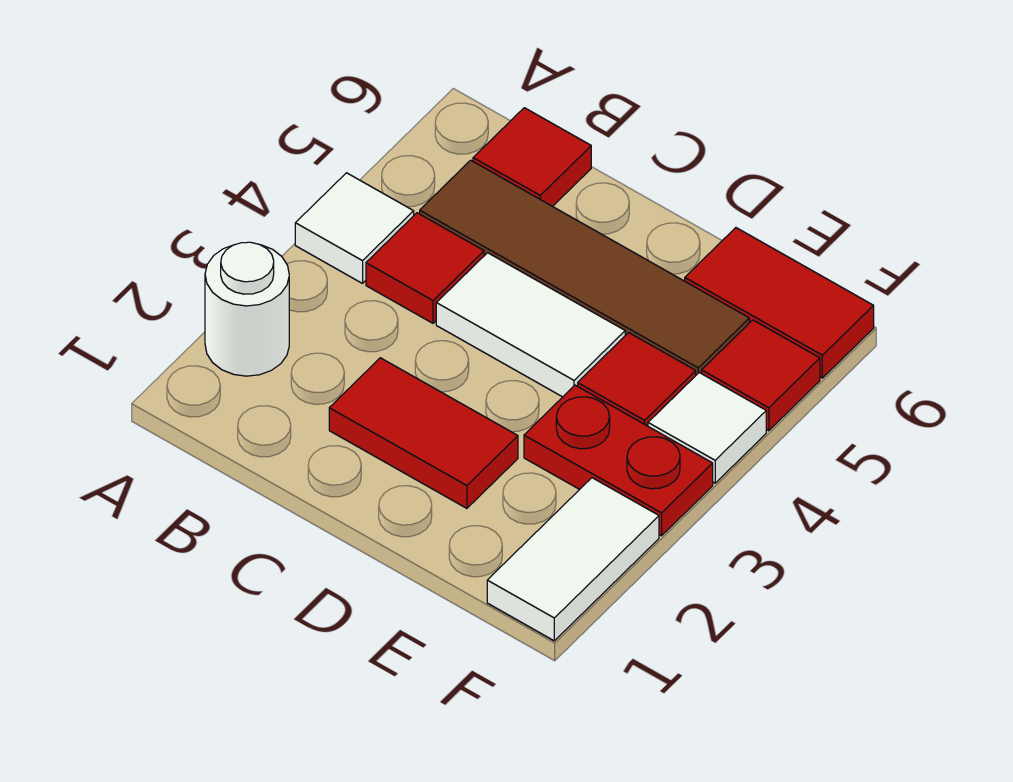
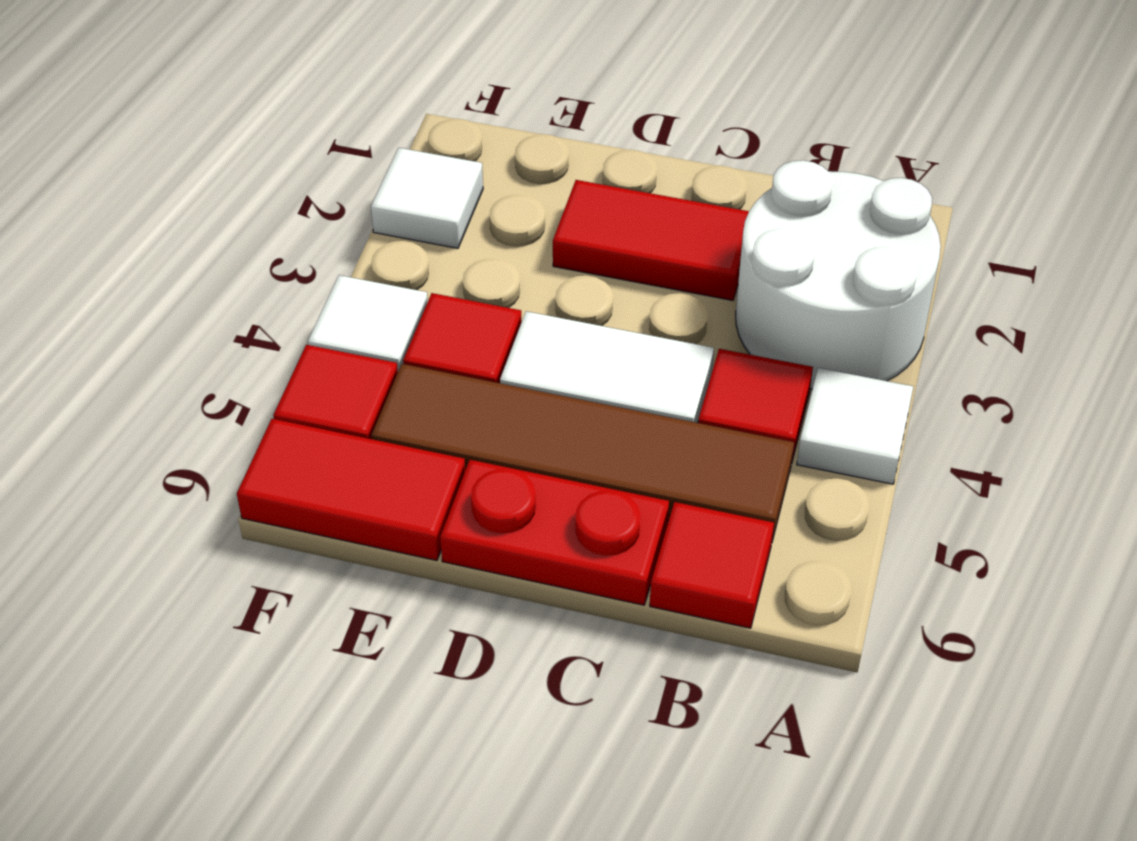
white round brick A2 level 1 -> white round brick A2:B3 level 1
red plate E3:F3 level 1 -> red plate C6:D6 level 1
white tile F1:F2 level 1 -> white tile F2 level 1

